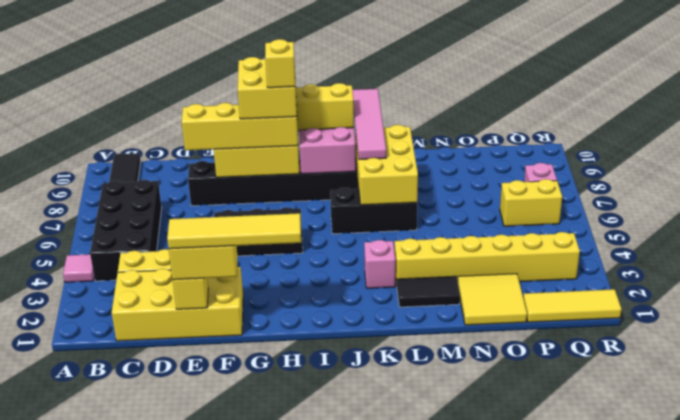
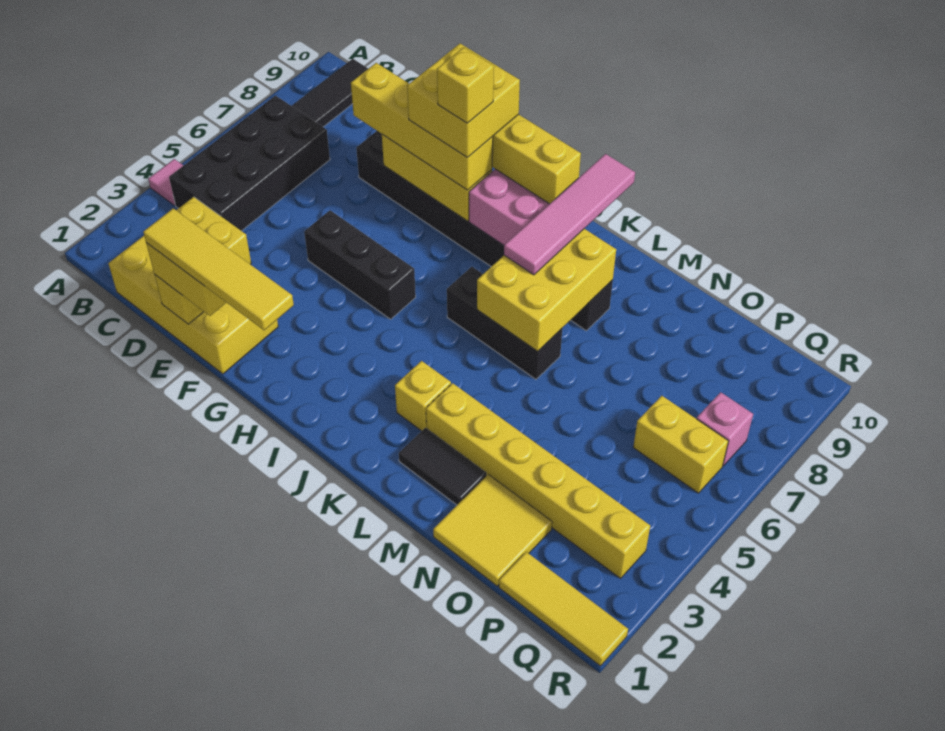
pink brick K3 level 1 -> yellow brick K3 level 1

